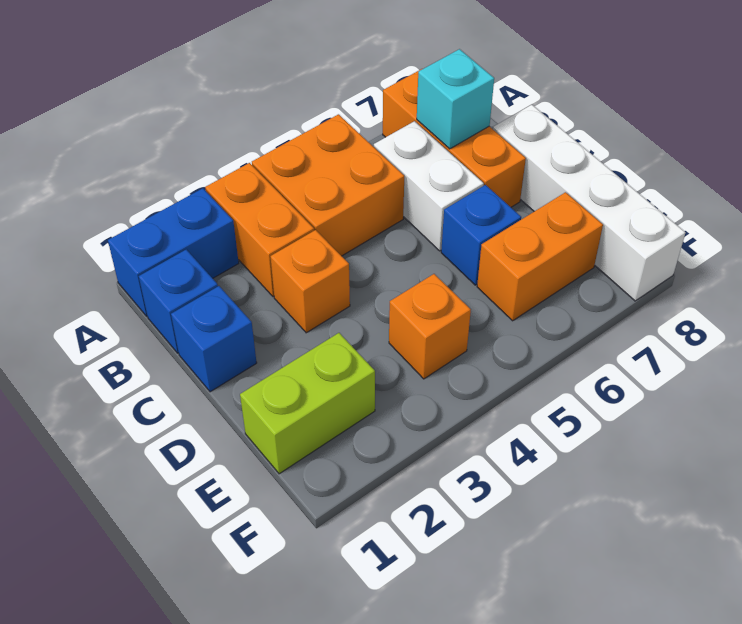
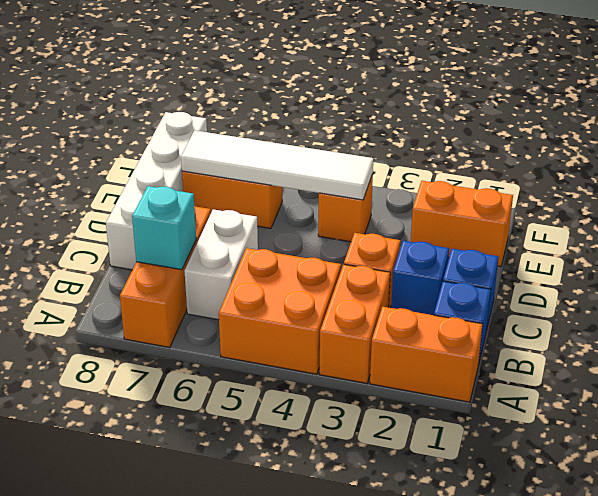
blue brick A1:A2 level 1 -> orange brick A1:A2 level 1
blue brick D6 level 1 -> blue brick C2 level 1
lime brick E1:E2 level 1 -> orange brick E1:E2 level 1
none -> white tile E4:E7 level 2

